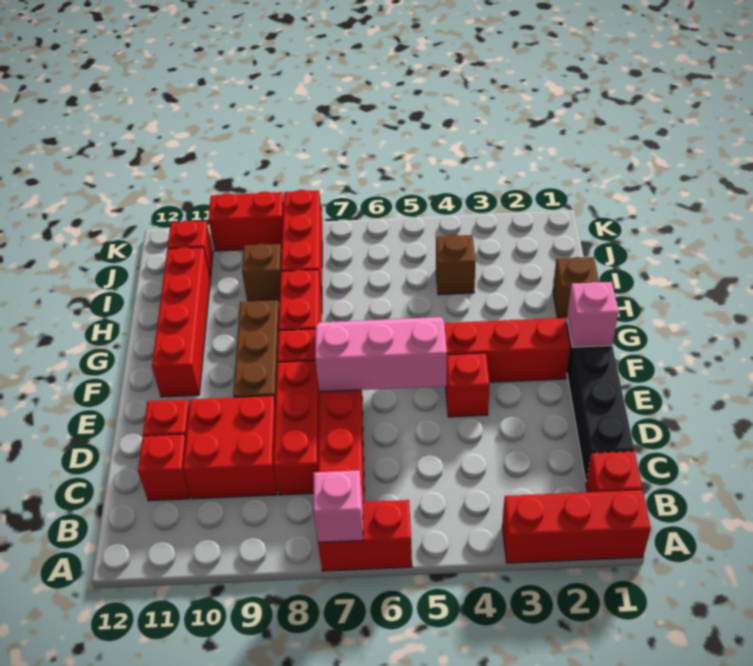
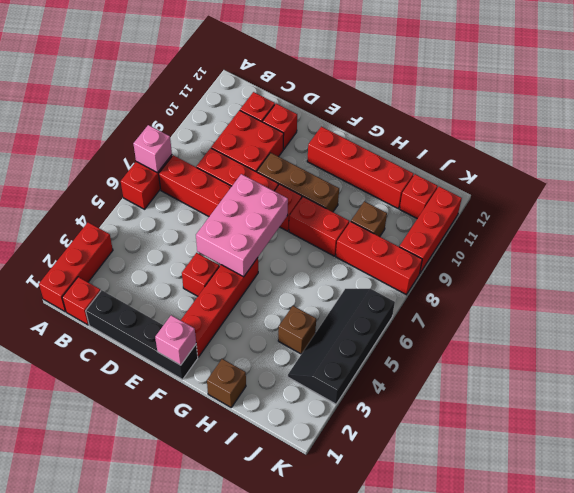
pink slope E5:F7 level 2 top E -> pink brick E5:F7 level 2
none -> black slope J3:K6 level 1 top K
red brick K9:K10 level 1 -> red brick K9:K11 level 1

